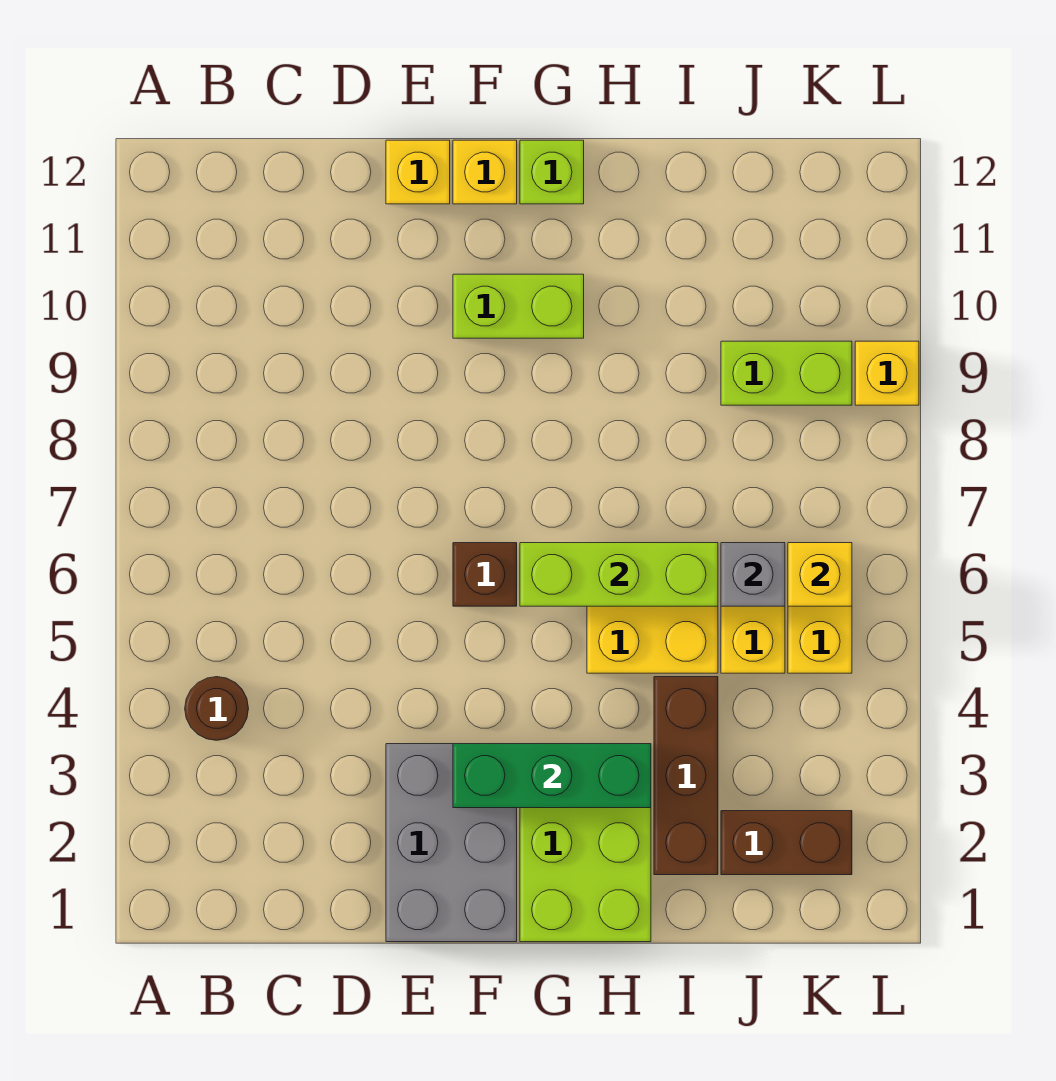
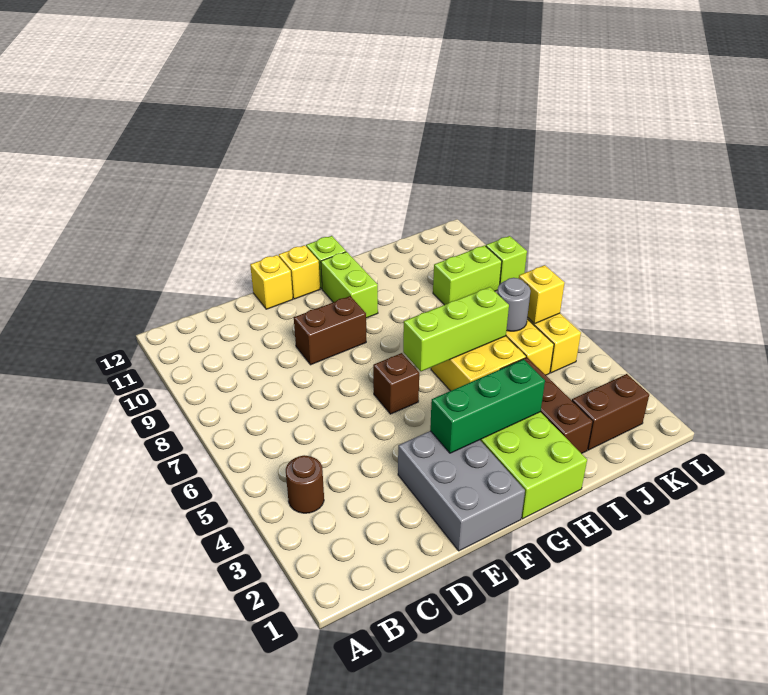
none -> brown brick E9:F9 level 1
lime brick F10:G10 level 1 -> lime brick G10:G11 level 1
grey brick J6 level 2 -> grey round brick J6 level 2
yellow brick L9 level 1 -> lime brick L9 level 1

